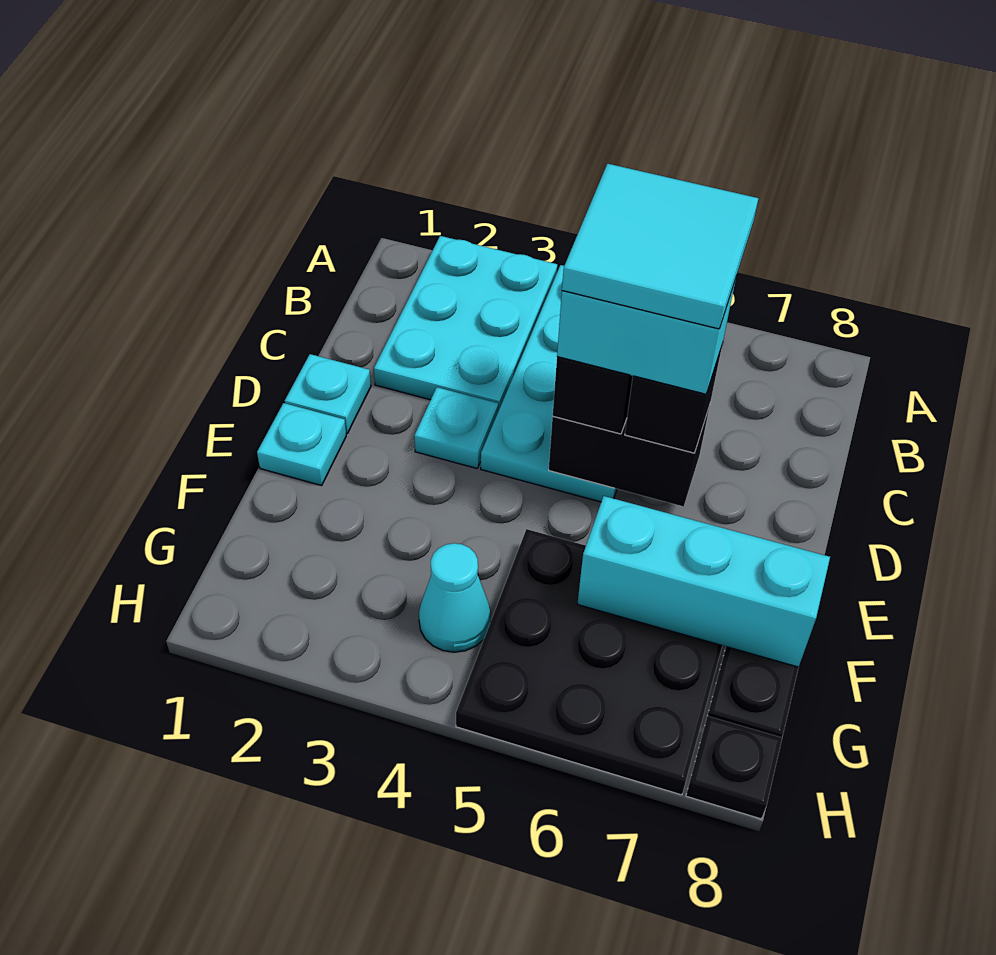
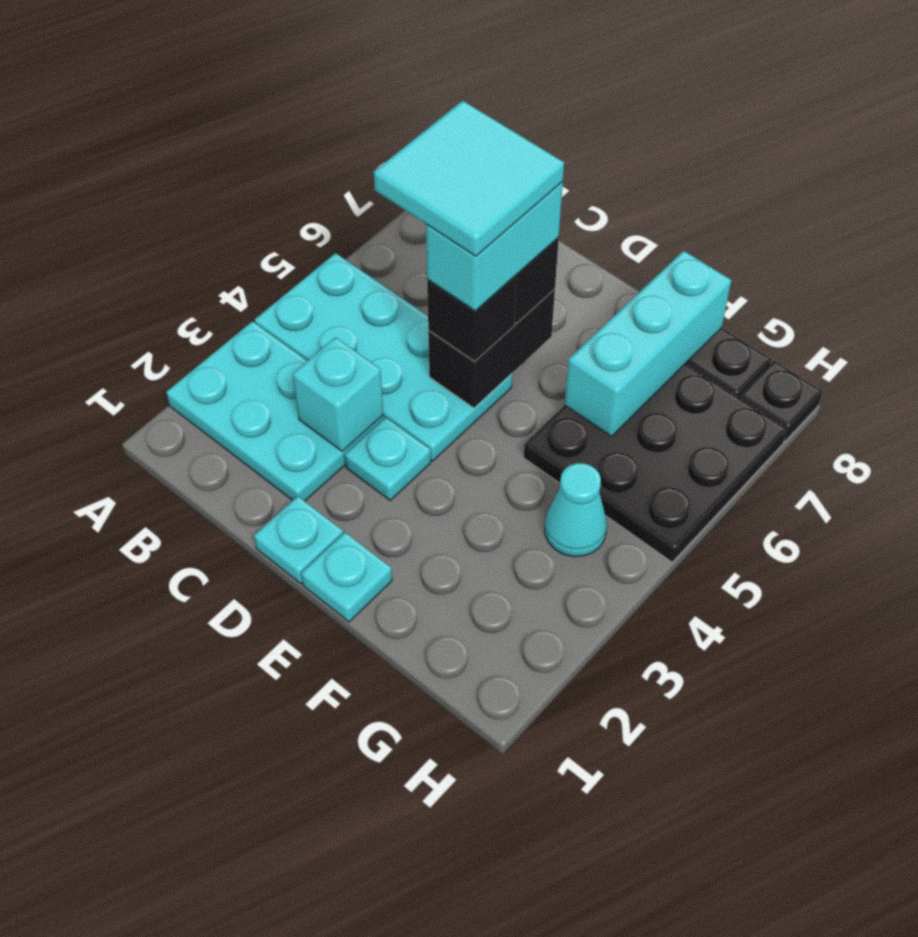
none -> cyan brick C3 level 2

